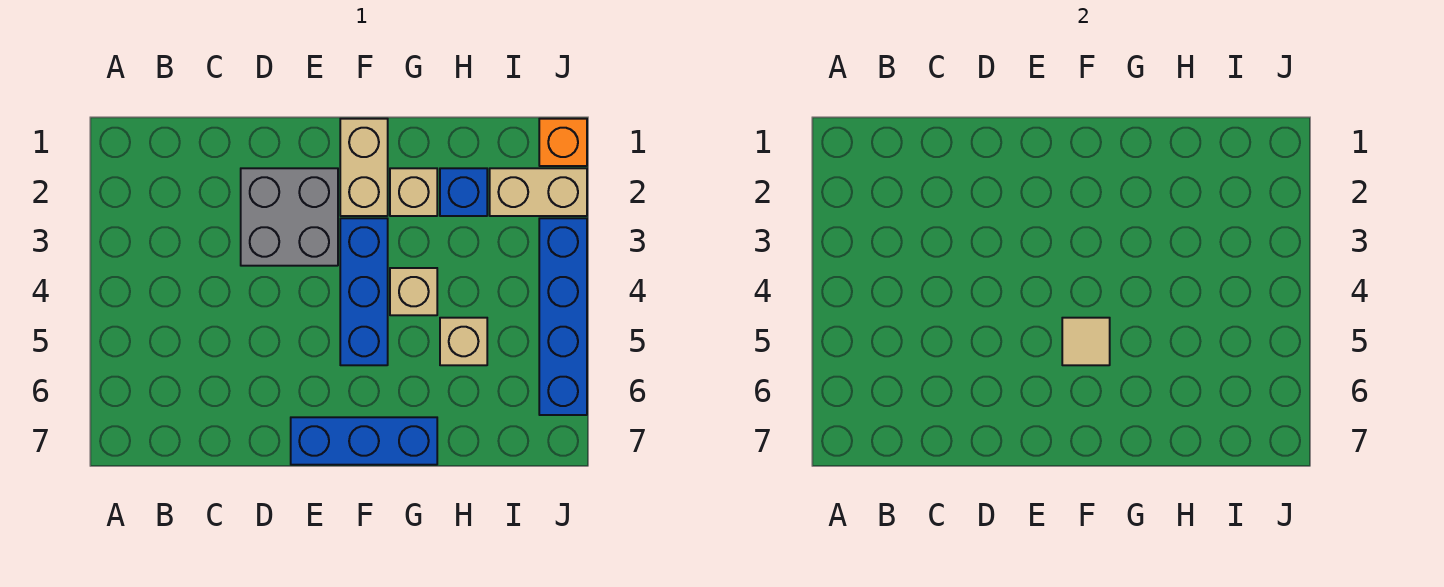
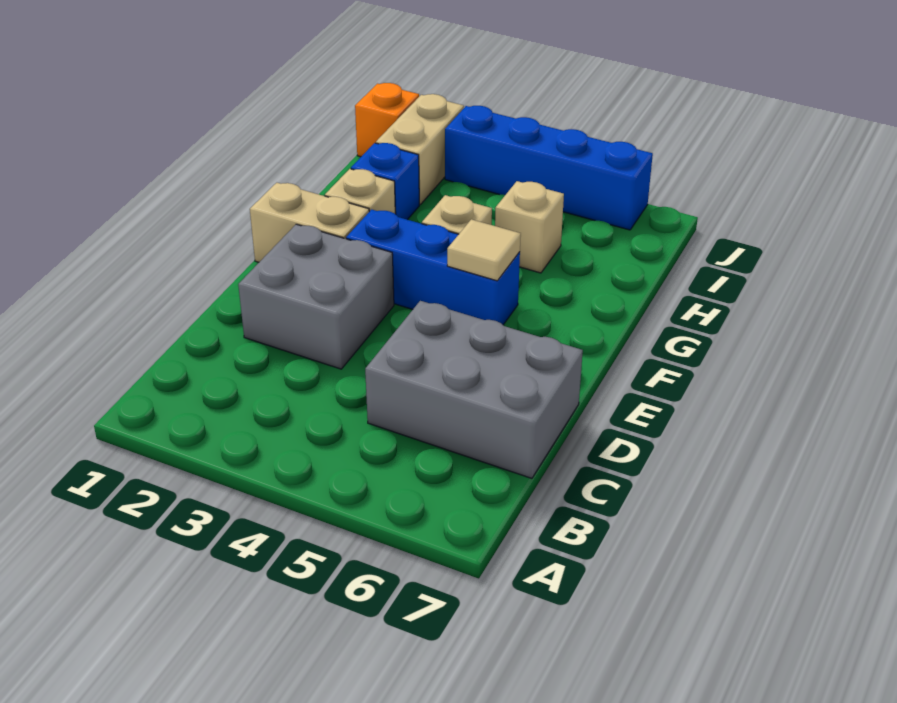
none -> grey brick C5:D7 level 1
blue brick E7:G7 level 1 -> none

